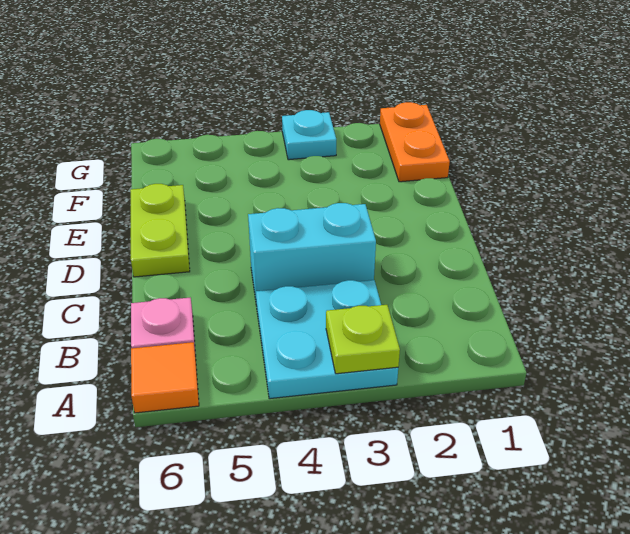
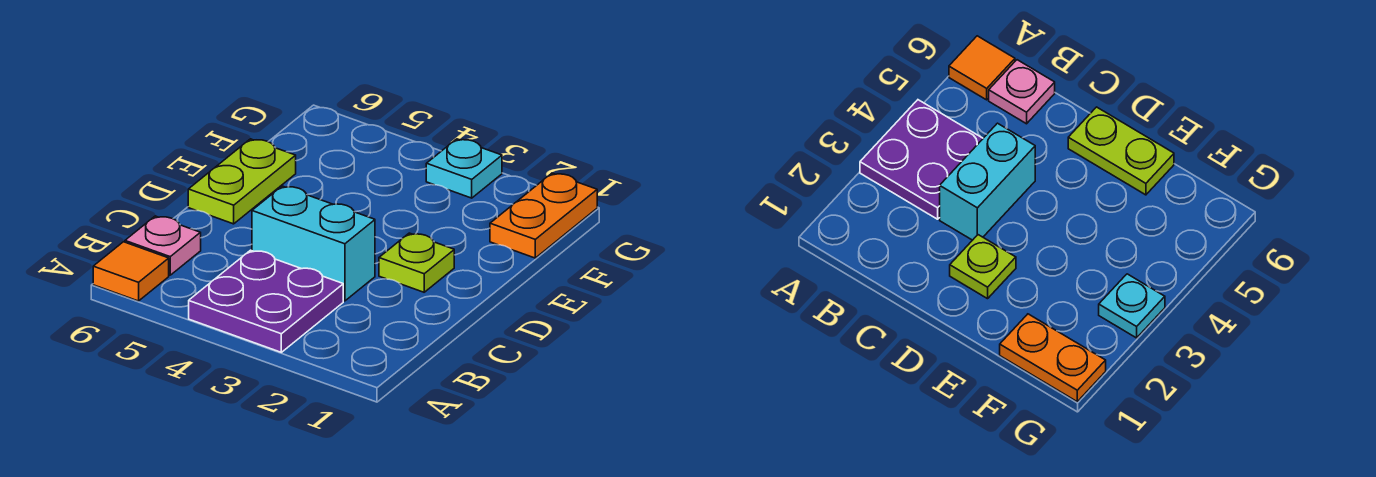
cyan plate A3:B4 level 1 -> purple plate A3:B4 level 1
lime plate A3 level 2 -> lime plate D2 level 1

